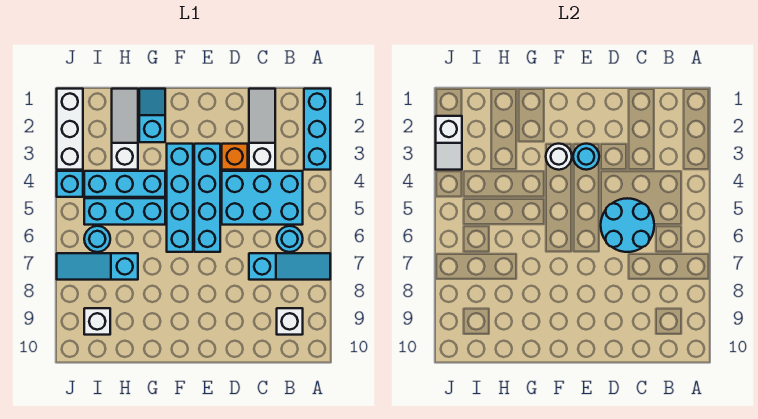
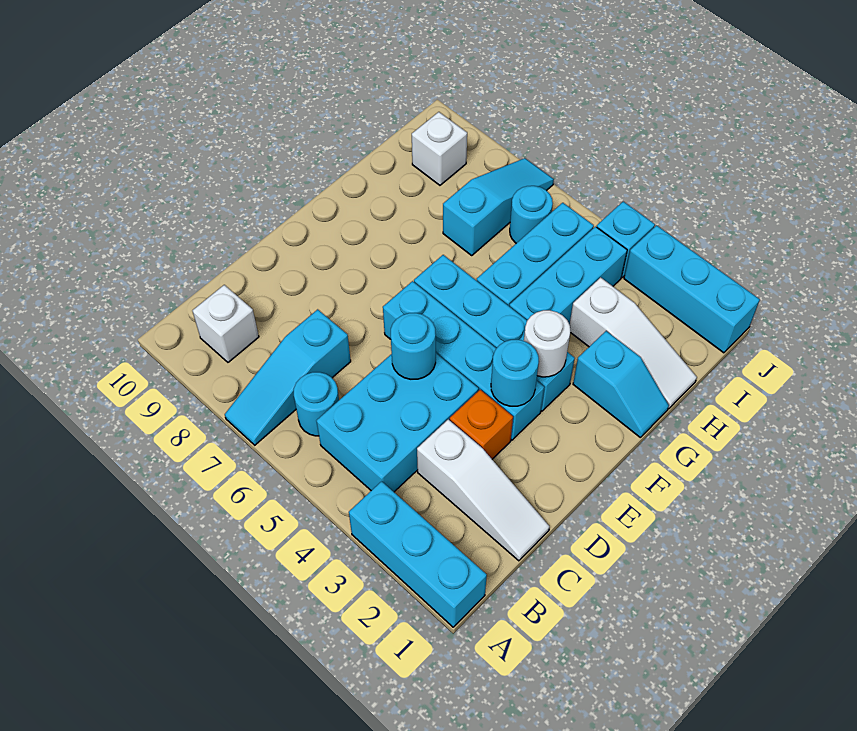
cyan round brick C5:D6 level 2 -> cyan round brick D5 level 2
white brick J1:J3 level 1 -> cyan brick J1:J3 level 1
white slope J2:J3 level 2 top 2 -> none

